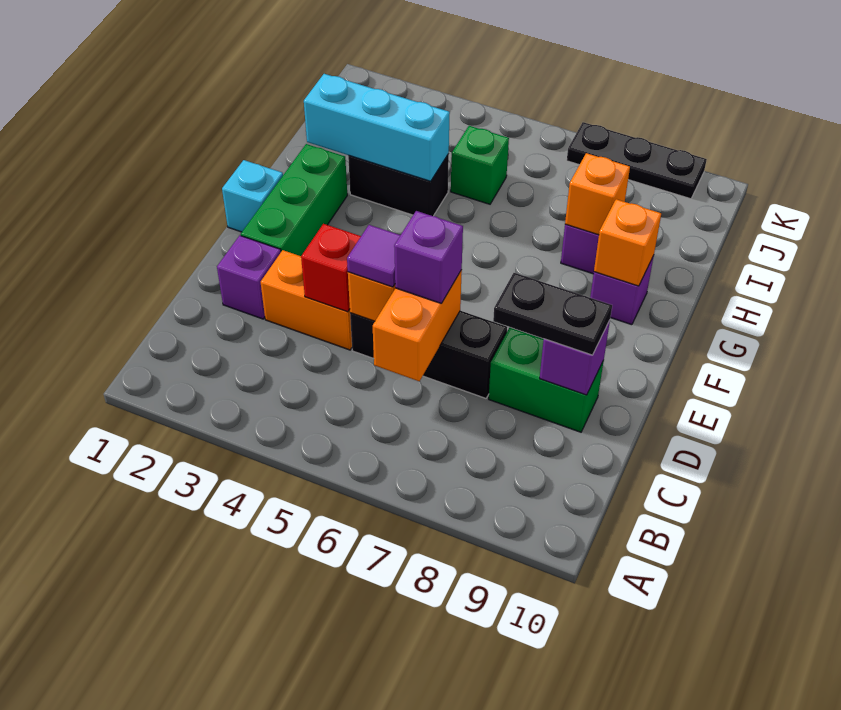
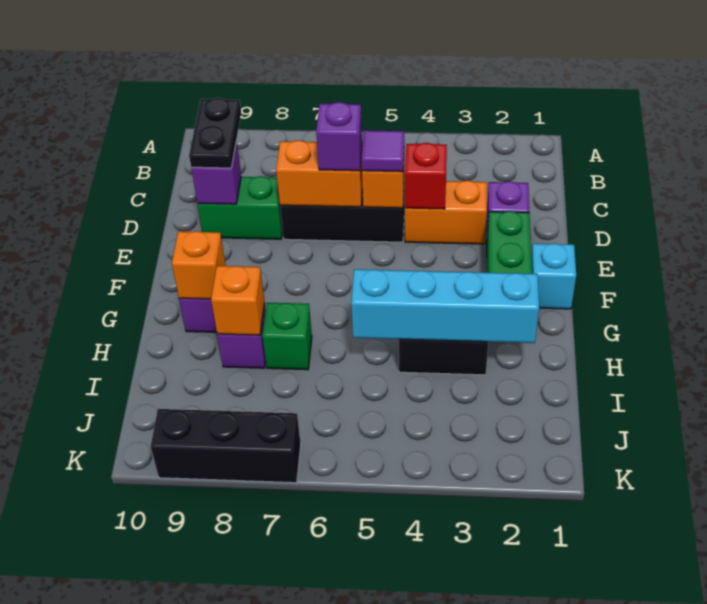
orange brick C6:D6 level 2 -> orange brick D6:D7 level 2
black plate D8:D9 level 3 -> black plate C9:D9 level 3
cyan brick H2:H4 level 2 -> cyan brick H2:H5 level 2
green brick I5 level 1 -> green brick H7 level 1
black plate K7:K9 level 1 -> black brick K7:K9 level 1

